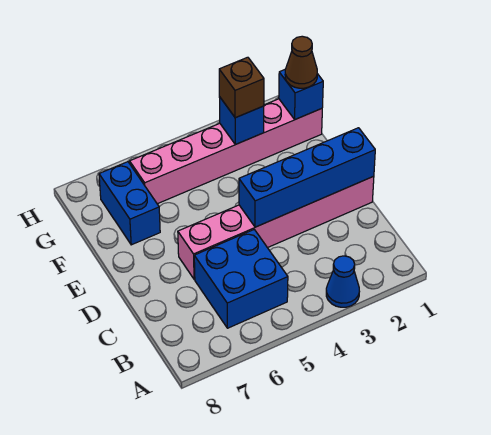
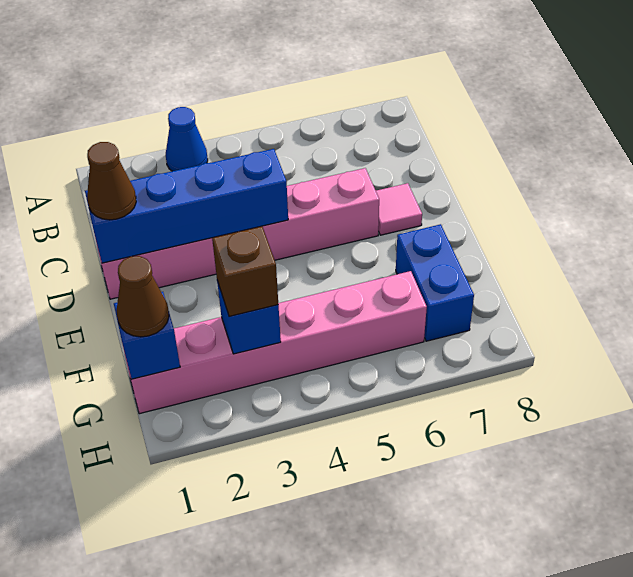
blue brick B5:C6 level 1 -> none
none -> brown cone D1 level 3
none -> pink tile D7 level 1

